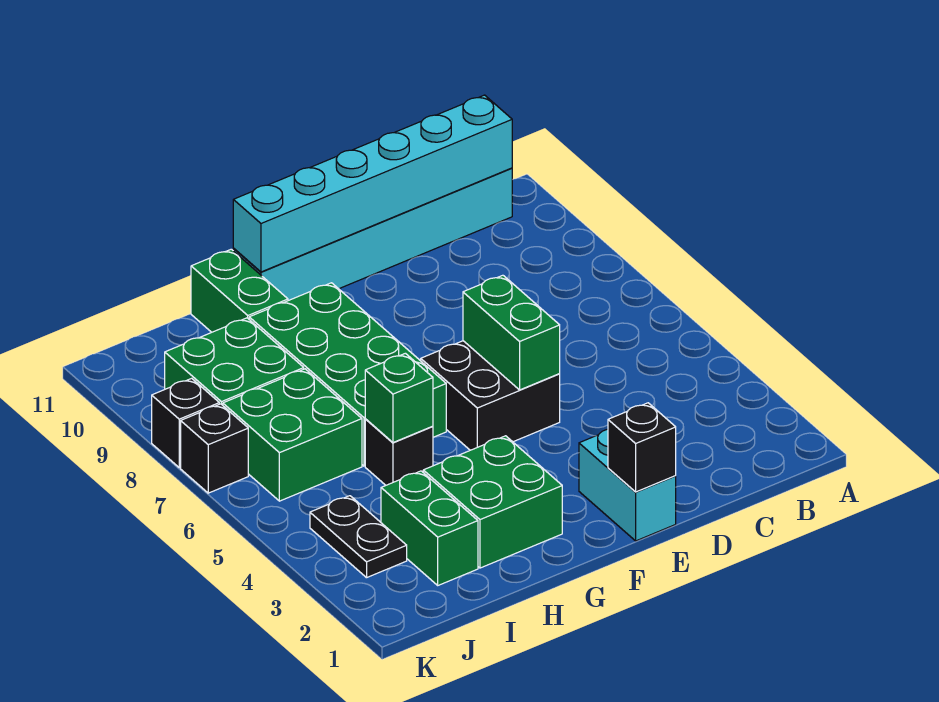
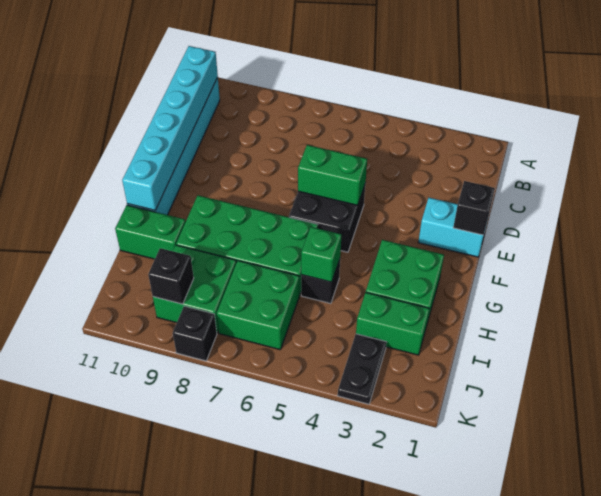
black plate J3:J4 level 1 -> black plate J3:K3 level 1
black brick K7 level 1 -> black brick J9 level 2

